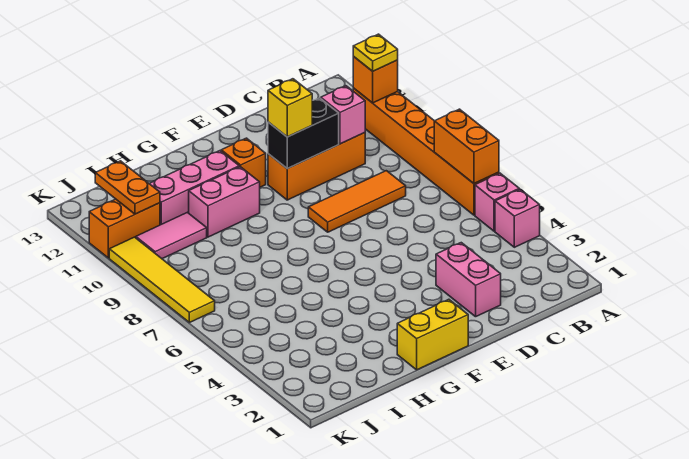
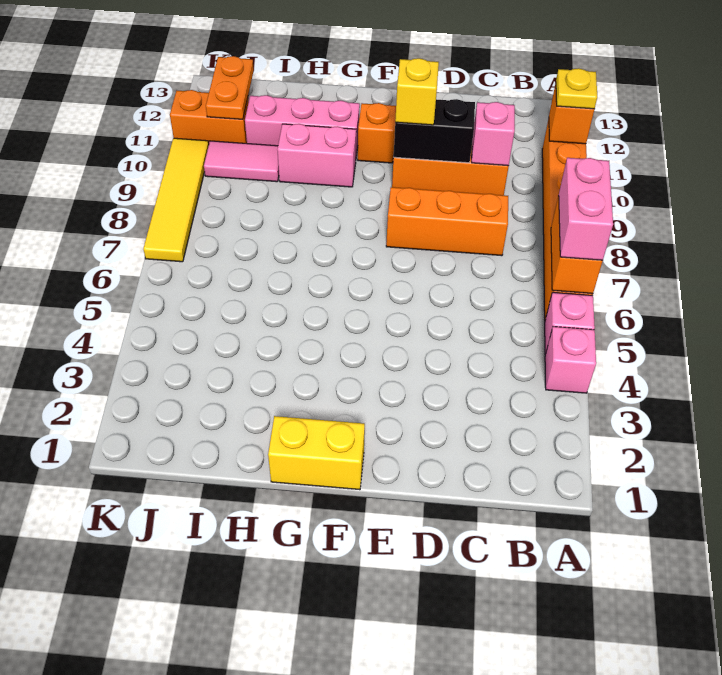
orange tile C8:E8 level 1 -> orange brick C8:E8 level 1
pink brick D2:D3 level 1 -> pink brick A6:A7 level 3

